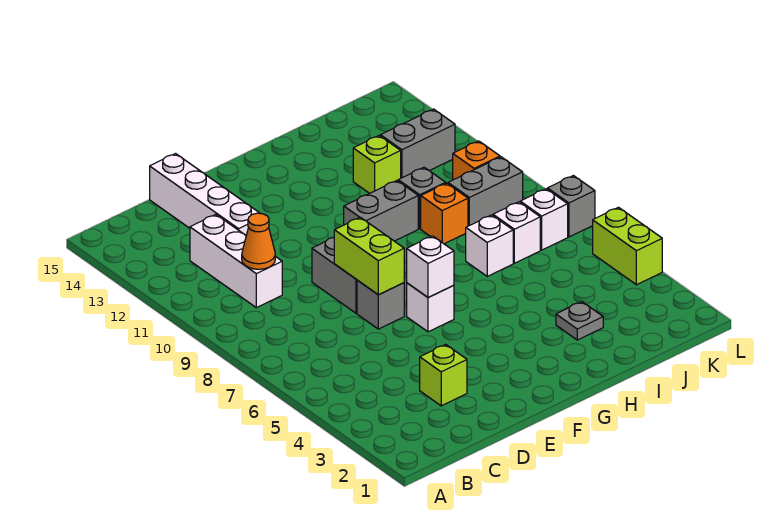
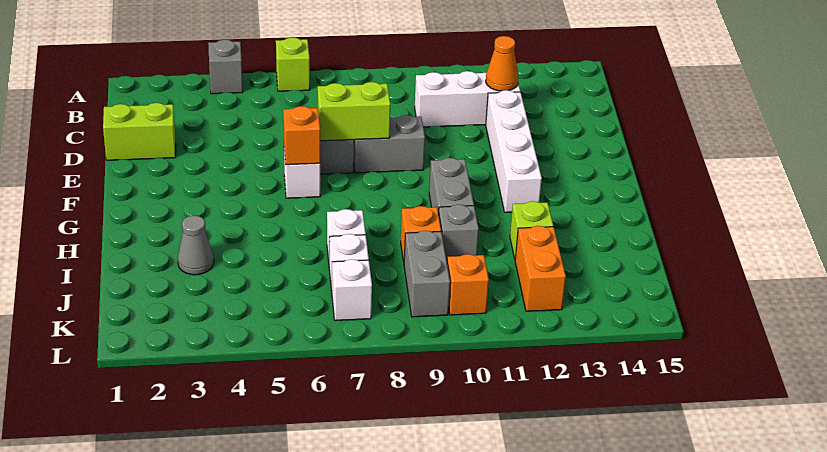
orange cone C10 level 2 -> orange cone C12 level 2
lime brick D3 level 1 -> lime brick A6 level 1
white brick D12:D15 level 1 -> white brick D12:G12 level 1
white brick F6 level 2 -> orange brick F6 level 2
grey plate I3 level 1 -> grey cone I3 level 1
grey brick J12:K12 level 1 -> orange brick J12:K12 level 1
lime brick L4:L5 level 1 -> lime brick D1:D2 level 1
grey brick L7 level 1 -> grey brick A4 level 1

